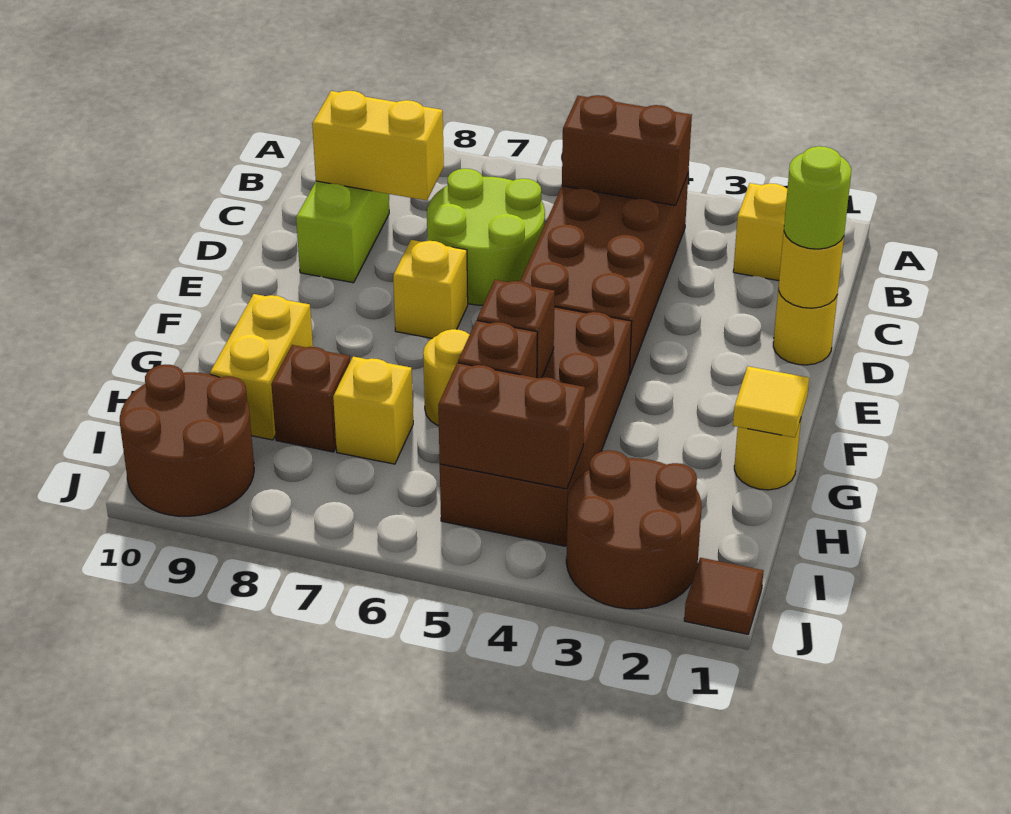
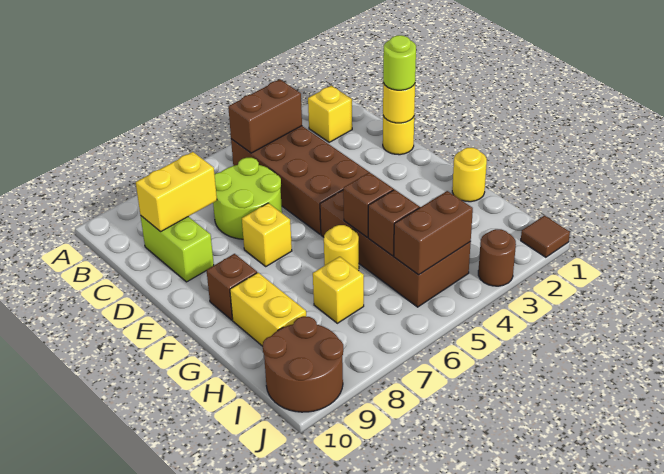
yellow tile G1 level 2 -> none
brown brick H8 level 1 -> brown brick F9 level 1
brown round brick I2:J3 level 1 -> brown round brick J3 level 1

